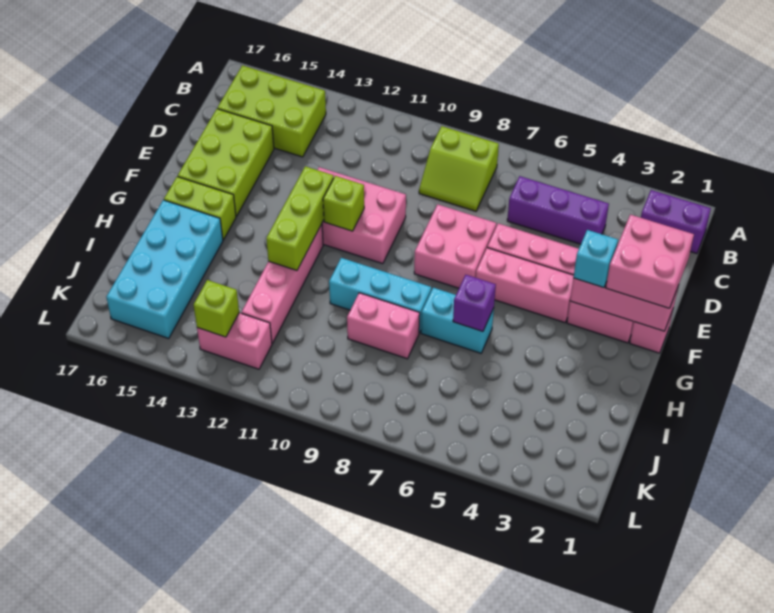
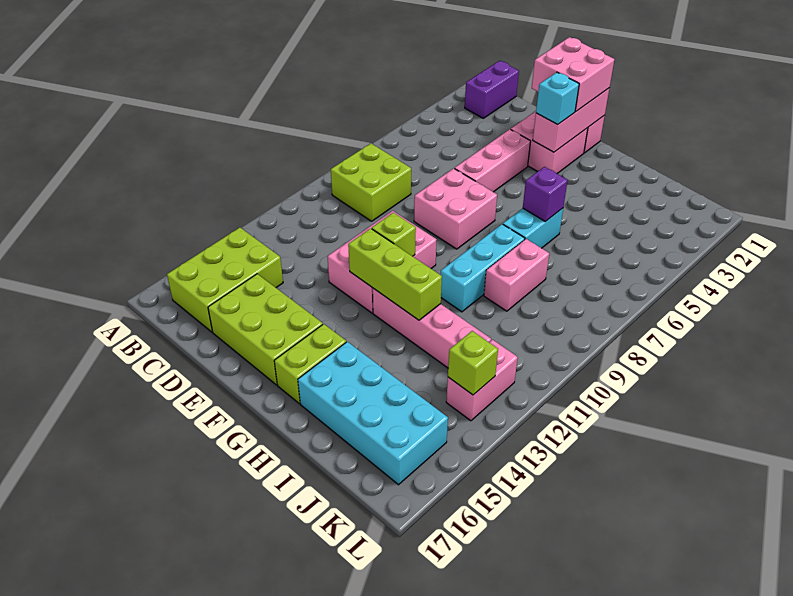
lime slope B8:C9 level 1 top B -> lime brick B8:C9 level 1
purple brick C4:C6 level 1 -> none
pink brick F4:F6 level 1 -> none

